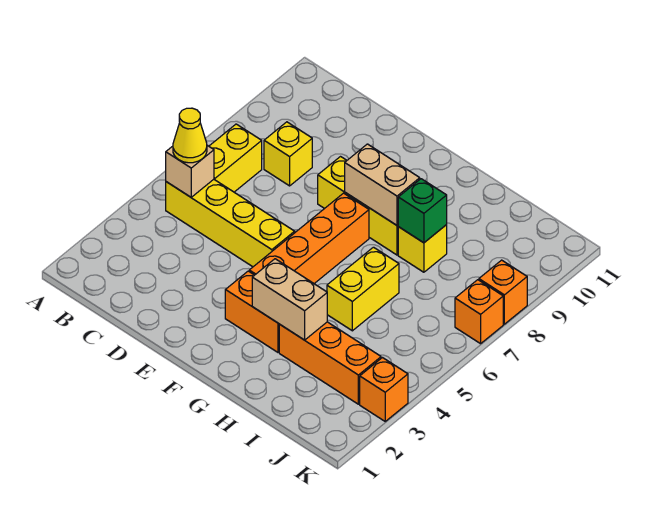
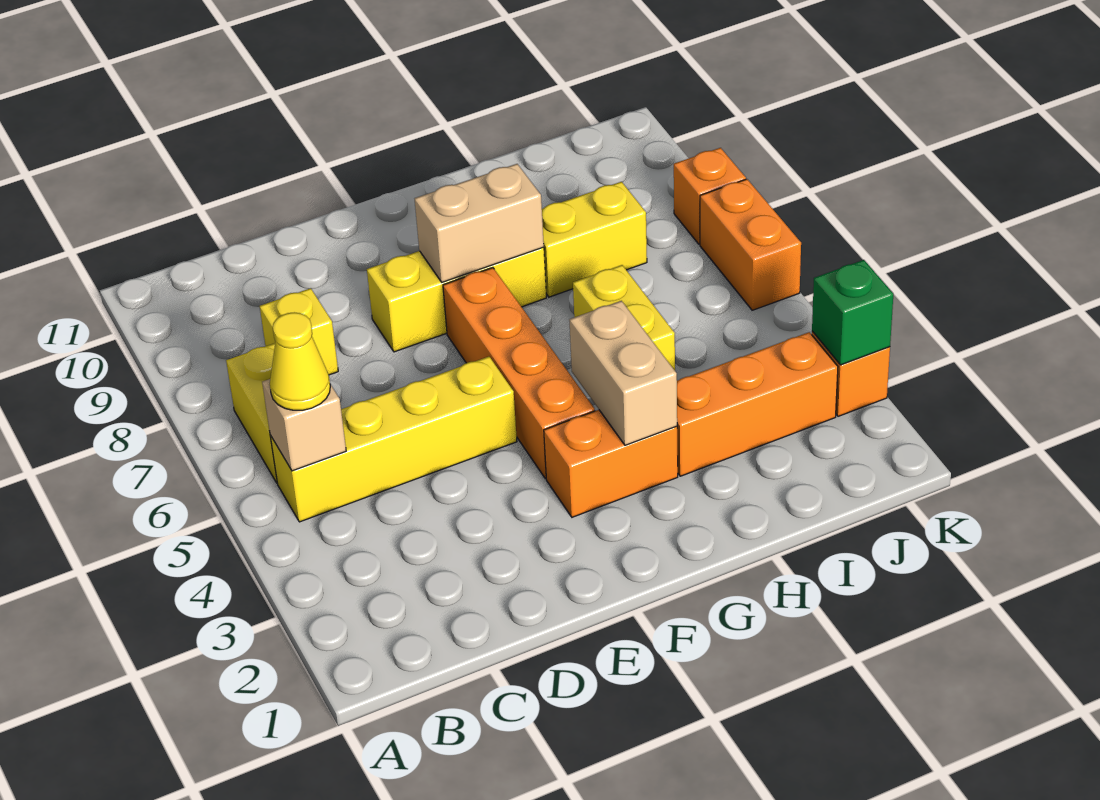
tan brick G3:H3 level 2 -> tan brick G3:G4 level 2
yellow brick H8 level 1 -> yellow brick H8:I8 level 1
green brick H8 level 2 -> green brick K3 level 2
orange brick K7 level 1 -> orange brick K6:K7 level 1

